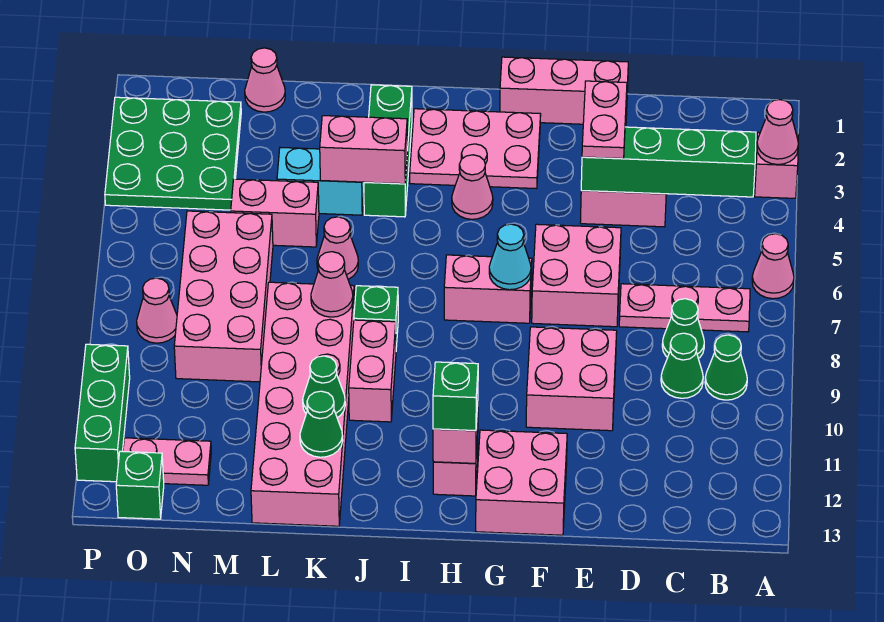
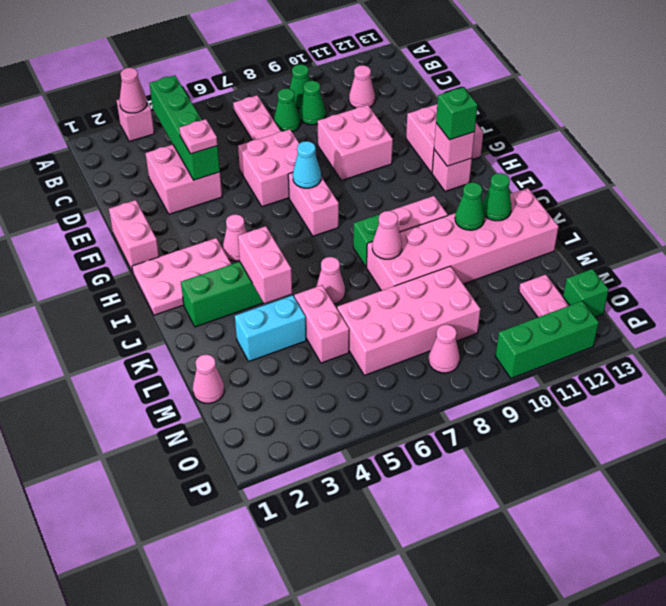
pink cone A6 level 1 -> pink cone C11 level 1
pink brick E1:G1 level 1 -> pink brick F1:G1 level 1
pink plate E3:E4 level 3 -> pink plate E4 level 3
pink plate G2:I3 level 1 -> pink plate H1:I3 level 1
cyan brick K4:L4 level 1 -> cyan brick L3:L4 level 1
green plate N2:P4 level 1 -> none

